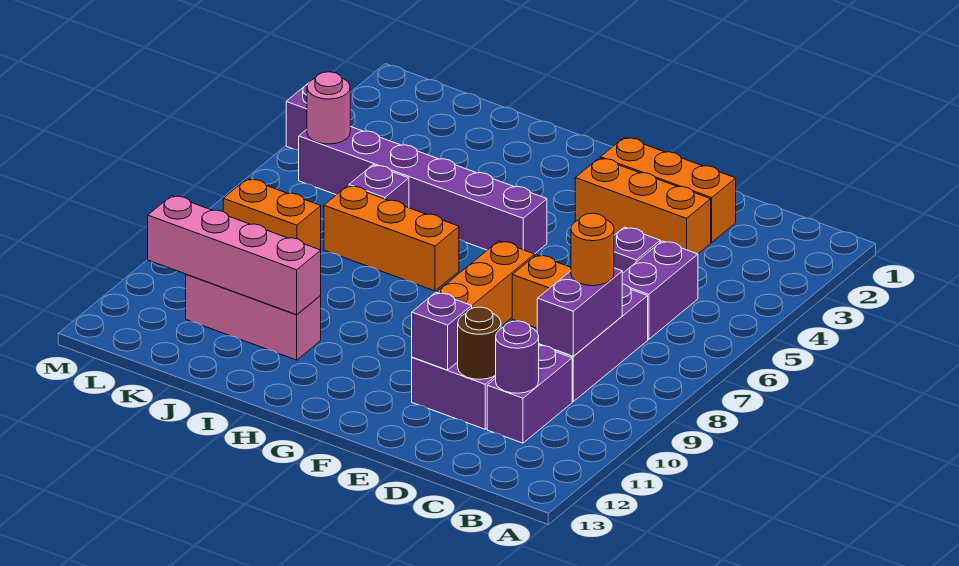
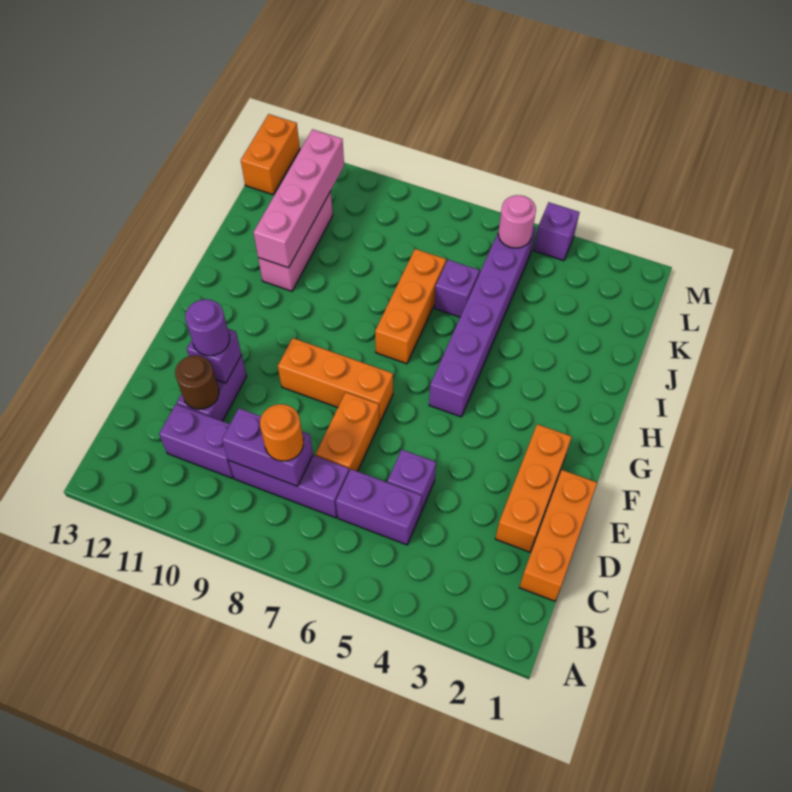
purple round brick C11 level 2 -> purple round brick E11 level 3
orange brick D3:F3 level 1 -> orange brick C1:E1 level 1
orange brick K8:L8 level 1 -> orange brick L13:M13 level 1

